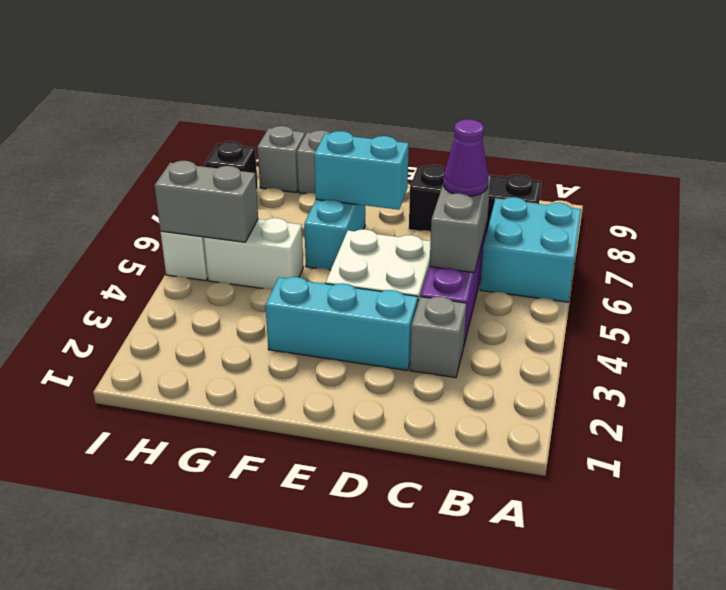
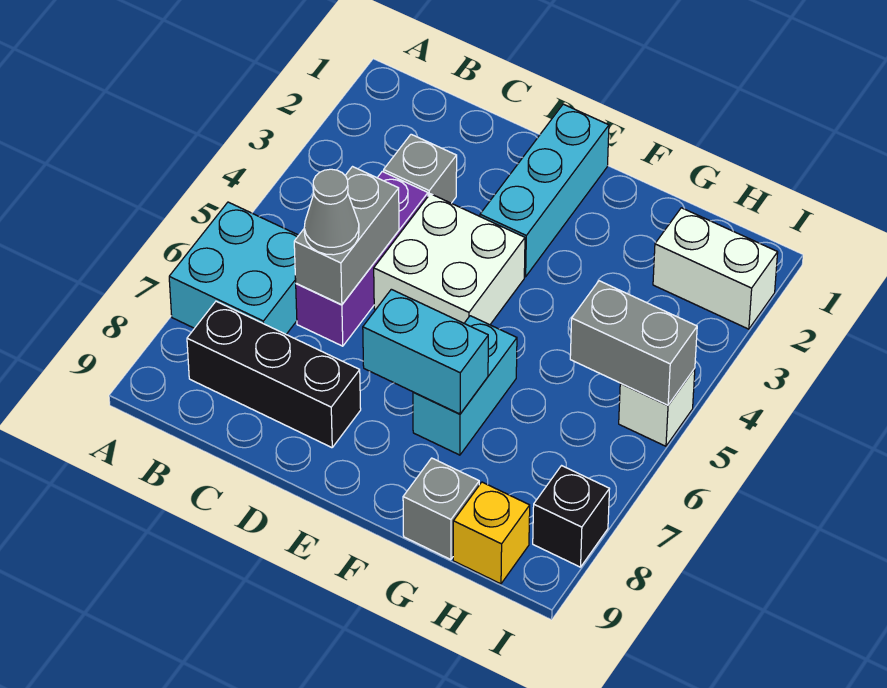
purple cone C6 level 3 -> grey cone C6 level 3
cyan brick D3:F3 level 1 -> cyan brick E1:E3 level 1
white brick G5:H5 level 1 -> white brick H2:I2 level 1
grey brick H9 level 1 -> yellow brick H9 level 1

